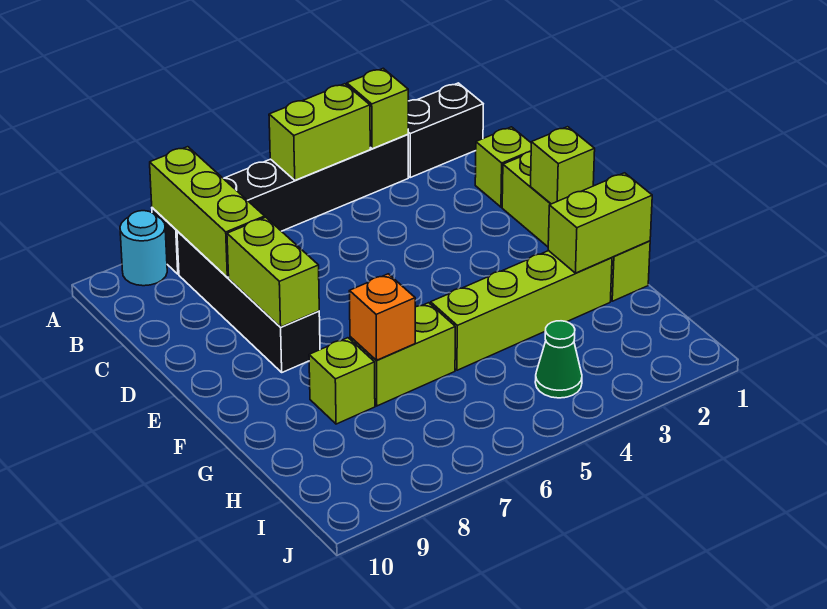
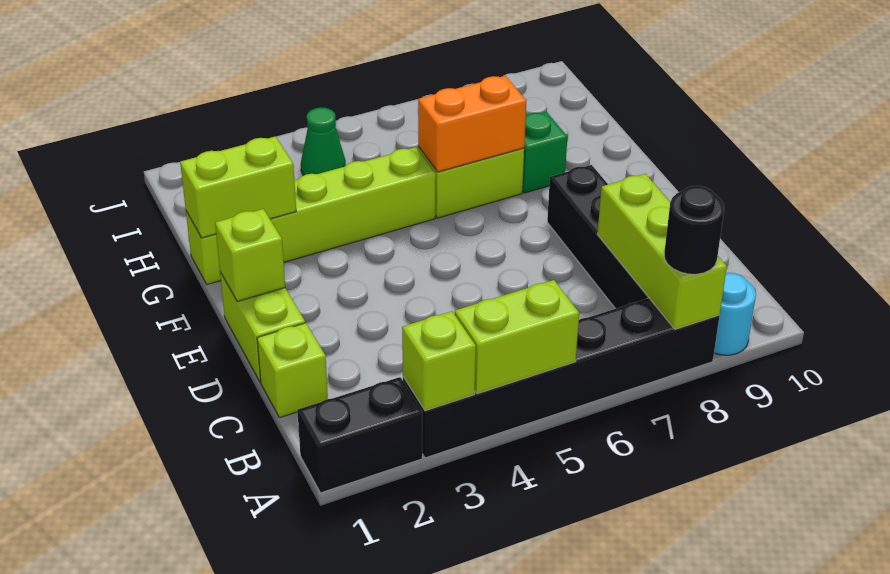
none -> black round brick A8 level 3
lime brick D8:E8 level 2 -> none
orange brick G7 level 2 -> orange brick G6:G7 level 2
lime brick G8 level 1 -> green brick G8 level 1

